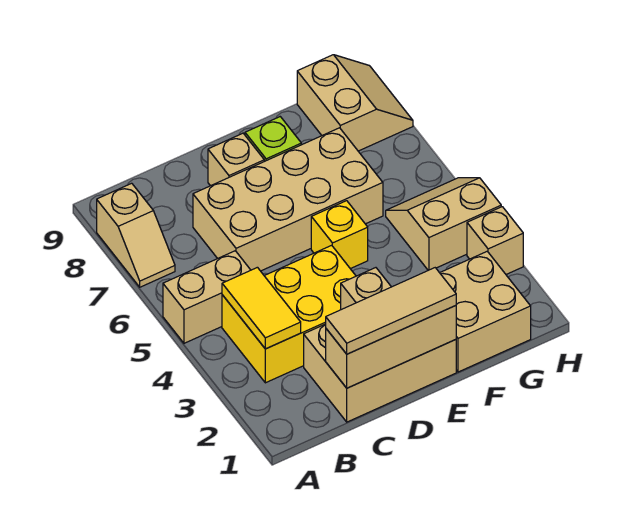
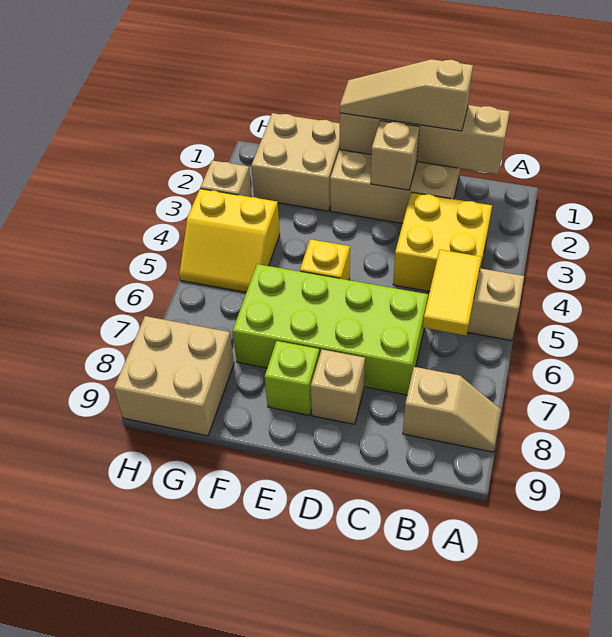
tan slope A7:A8 level 1 top 8 -> tan slope A8:B8 level 1 top B
yellow brick B3:D4 level 1 -> yellow brick B3:C4 level 1
yellow tile B3:B4 level 2 -> yellow tile B5:B6 level 2
tan brick C1:E1 level 2 -> tan brick B1:E1 level 2
tan tile C1:E1 level 3 -> tan slope C1:E1 level 3 top C
tan brick C6:F7 level 1 -> lime brick C6:F7 level 1
tan slope G4:H5 level 1 top 4 -> yellow slope G4:H5 level 1 top 4
tan slope G8:H9 level 1 top G -> tan brick G8:H9 level 1

